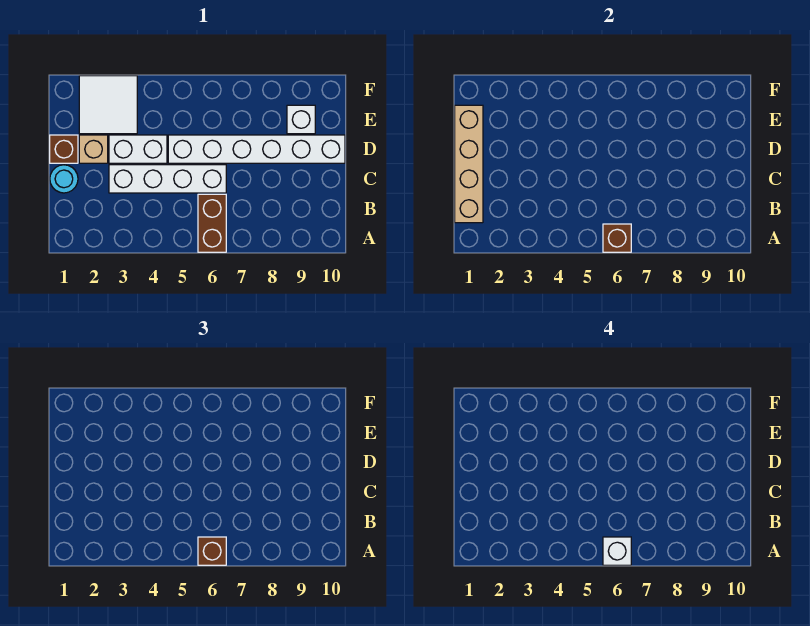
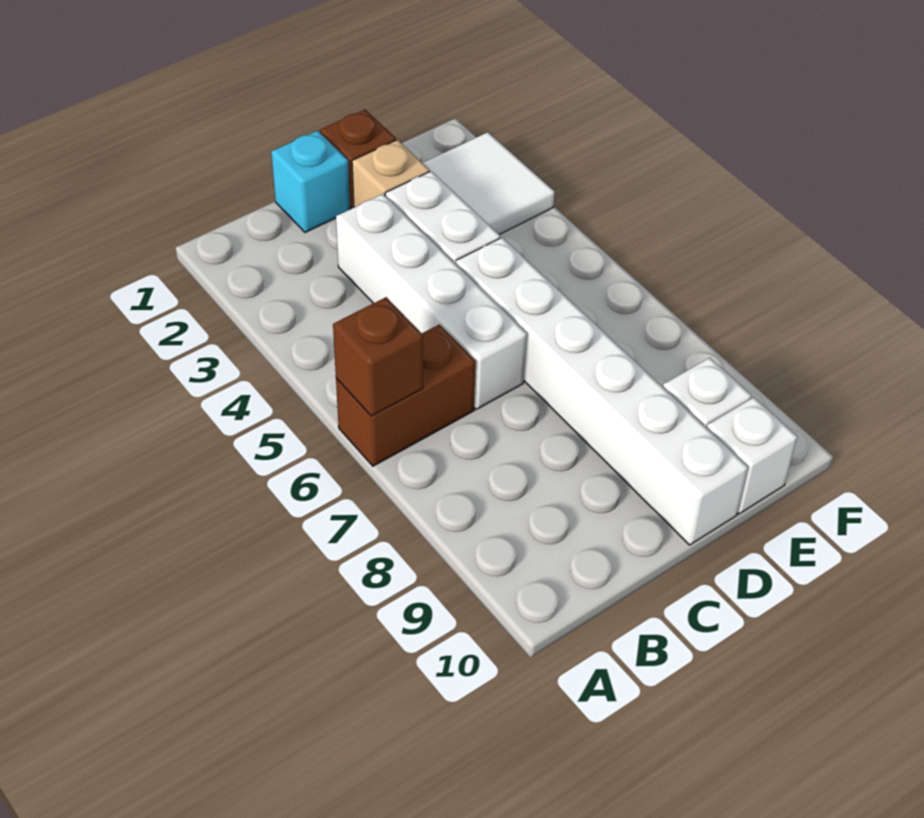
brown brick A6 level 3 -> none
white brick A6 level 4 -> white brick E10 level 1
tan brick B1:E1 level 2 -> none
cyan round brick C1 level 1 -> cyan brick C1 level 1

